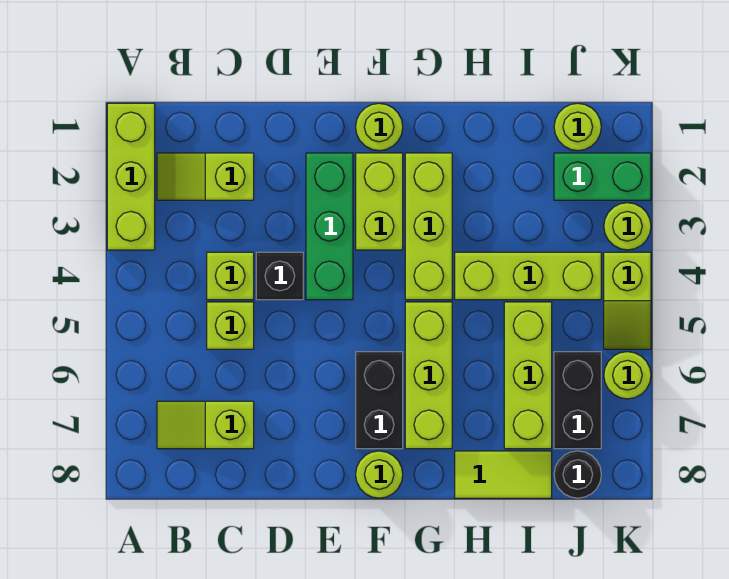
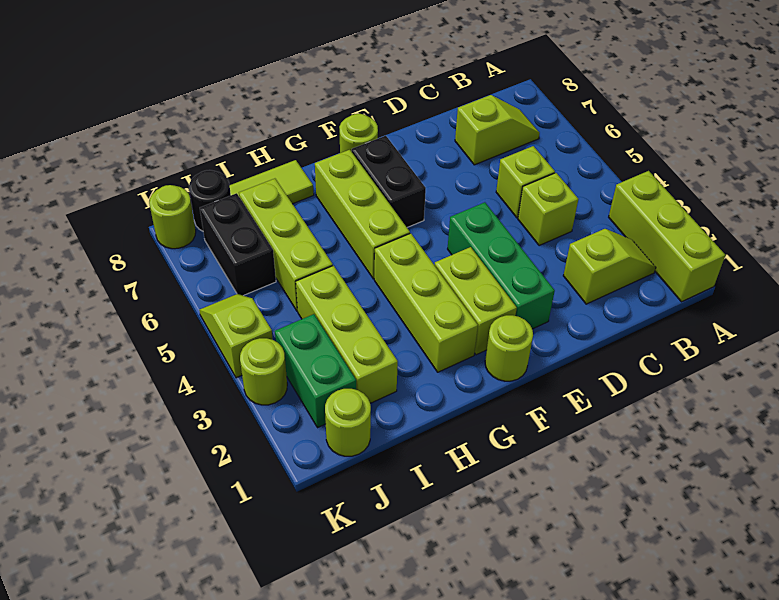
black brick D4 level 1 -> none
lime brick H4:J4 level 1 -> lime brick I2:I4 level 1
green brick J2:K2 level 1 -> green brick J2:J3 level 1
lime round brick K6 level 1 -> lime round brick K8 level 1

